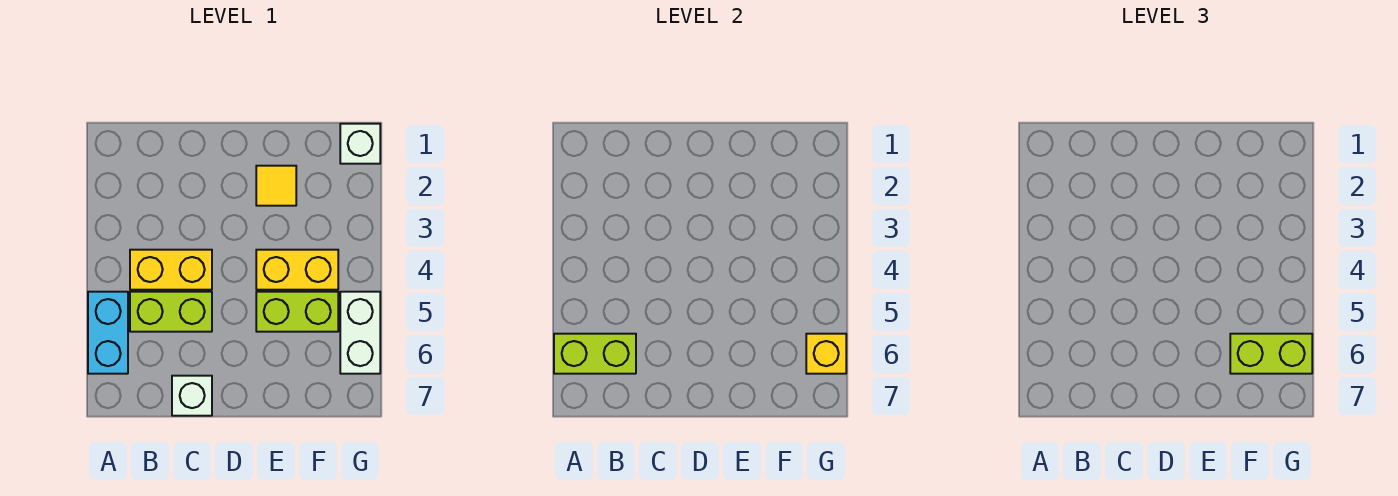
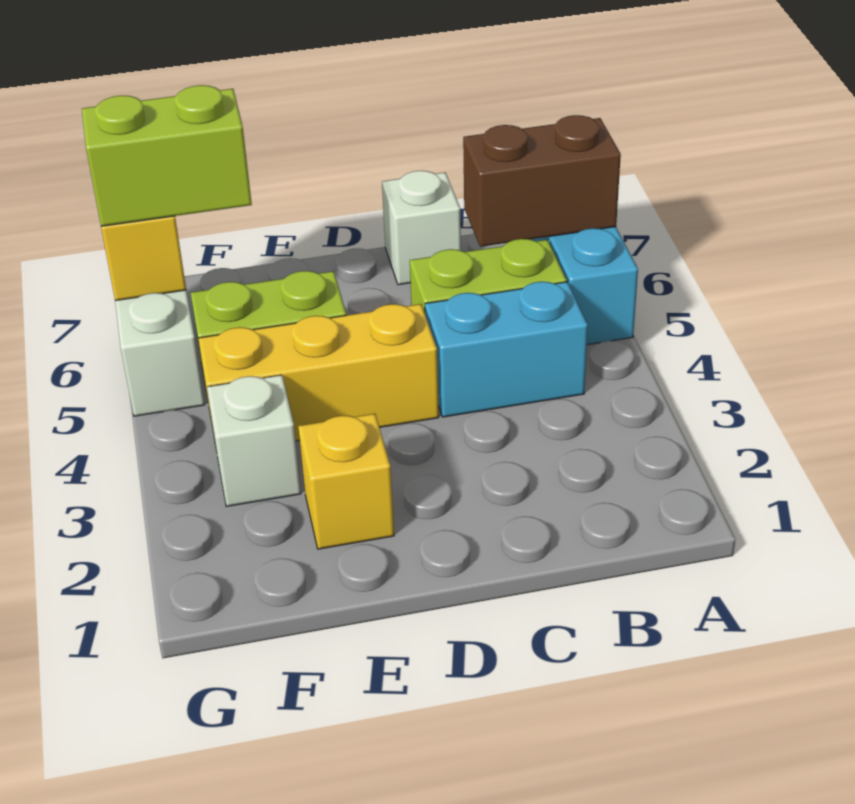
lime brick A6:B6 level 2 -> brown brick A6:B6 level 2
yellow brick B4:C4 level 1 -> cyan brick B4:C4 level 1
yellow tile E2 level 1 -> yellow brick E2 level 1
yellow brick E4:F4 level 1 -> yellow brick D4:F4 level 1
white brick G1 level 1 -> white brick F3 level 1

